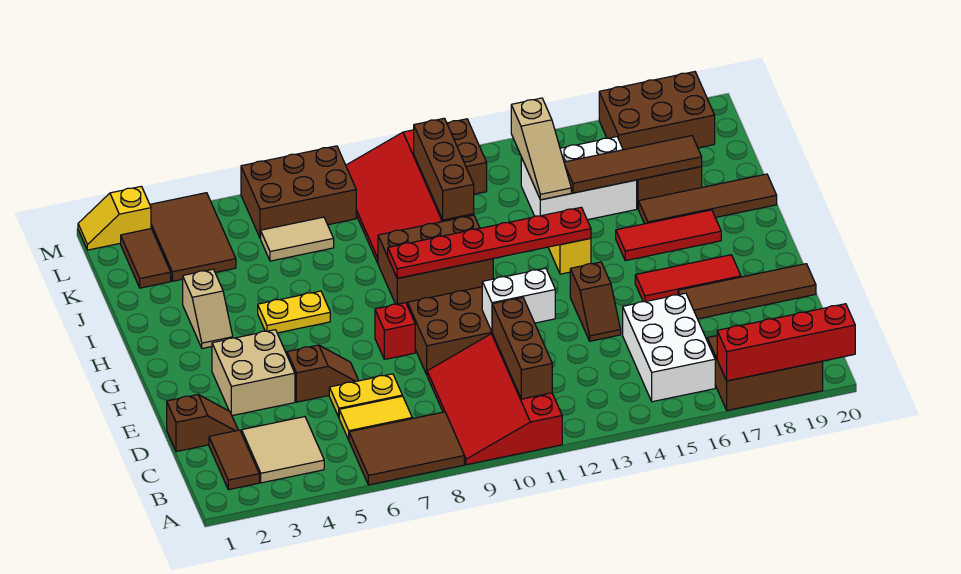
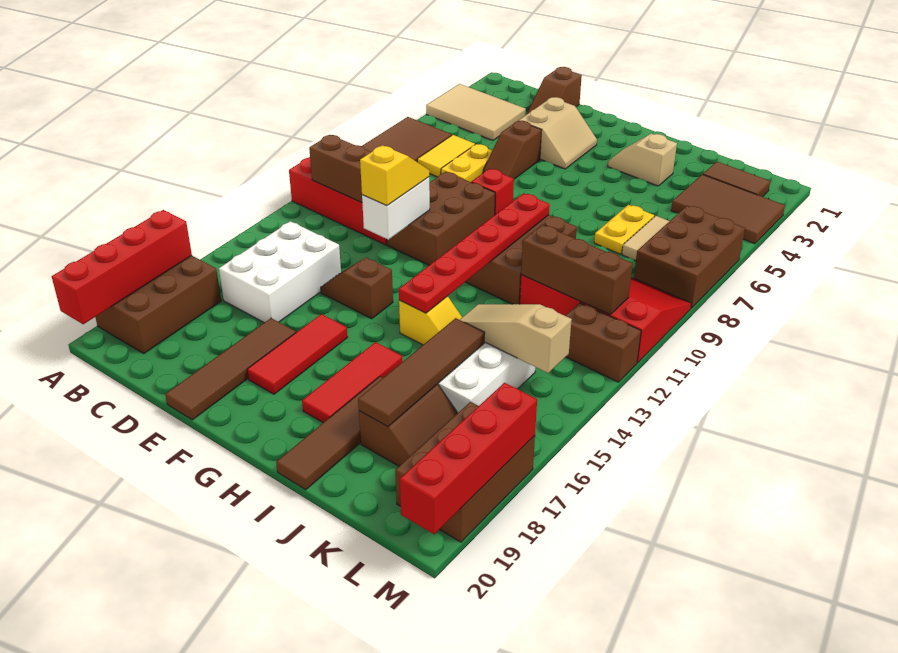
brown tile B2:C2 level 1 -> none
tan tile B3:C4 level 1 -> tan tile A3:C4 level 1
white brick B15:D16 level 1 -> white brick C14:D16 level 1
tan brick E3:F4 level 1 -> tan slope E3:F4 level 1 top E
yellow plate H5:H6 level 1 -> yellow plate J6:J7 level 1
yellow slope M1:M2 level 1 top 2 -> yellow slope E11:E12 level 3 top 12
none -> red brick M17:M20 level 2

